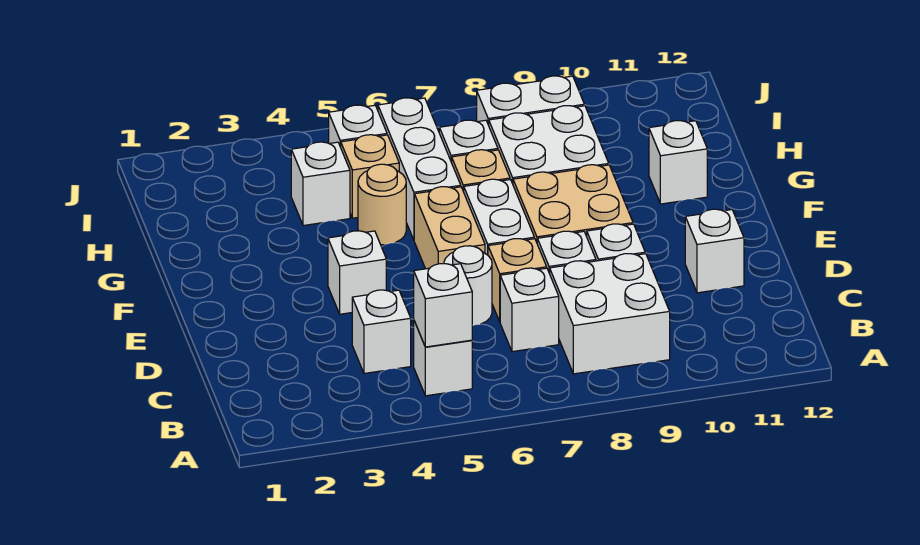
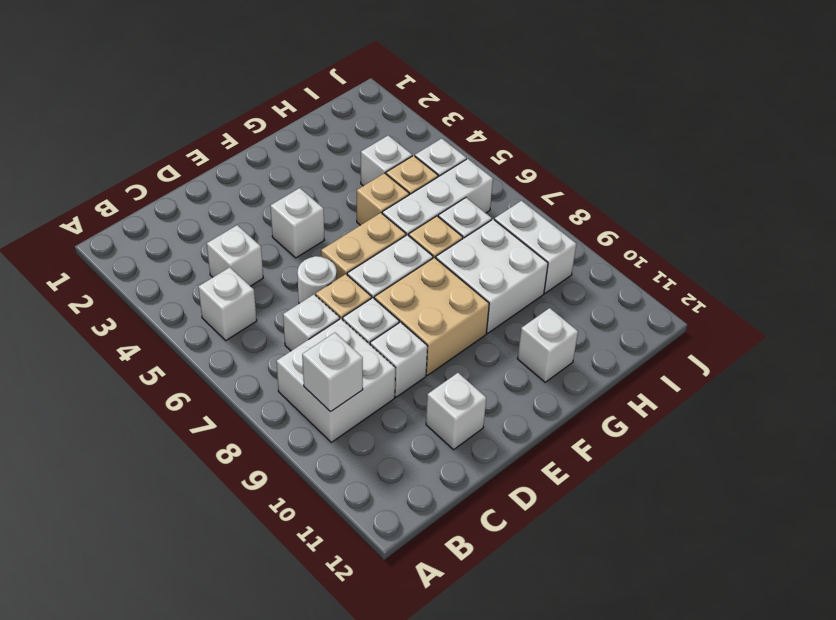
white brick B5 level 2 -> white brick B9 level 2
tan round brick G5 level 1 -> tan brick G5 level 1

